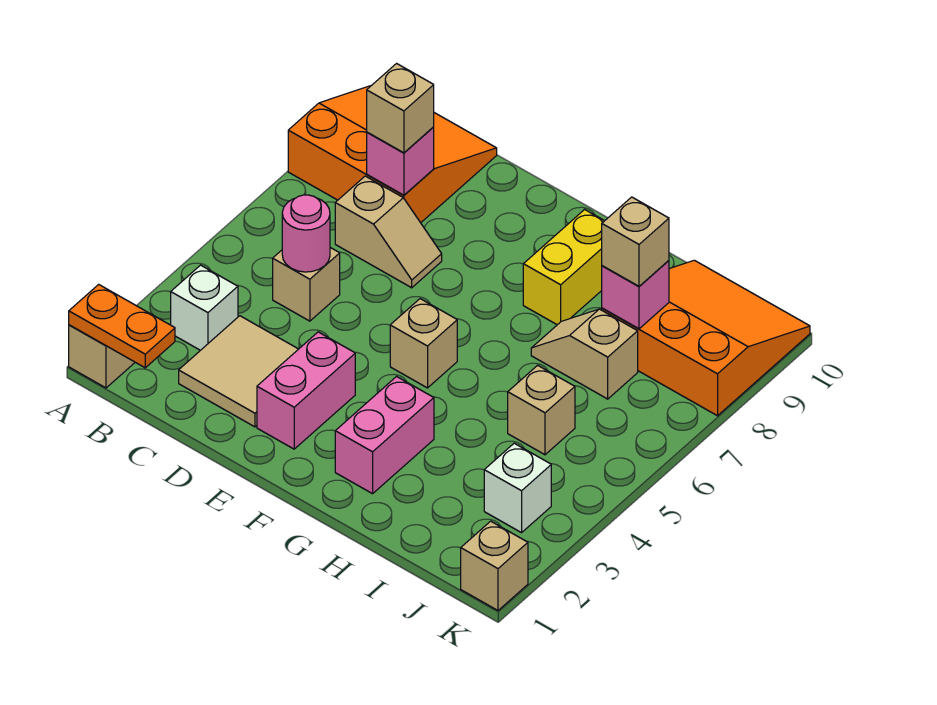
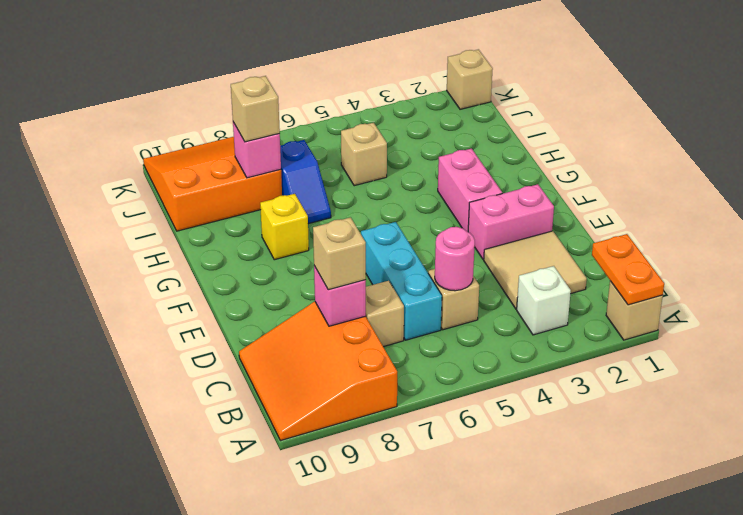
none -> cyan brick C6:E6 level 1
tan brick F5 level 1 -> none
pink brick G2:G3 level 1 -> pink brick F3:G3 level 1
yellow brick G8:G9 level 1 -> yellow brick G8 level 1
tan slope H7:I7 level 1 top I -> blue slope H7:I7 level 1 top I
orange slope I8:K10 level 1 top 8 -> orange slope I8:K10 level 1 top I
white brick J3 level 1 -> none

